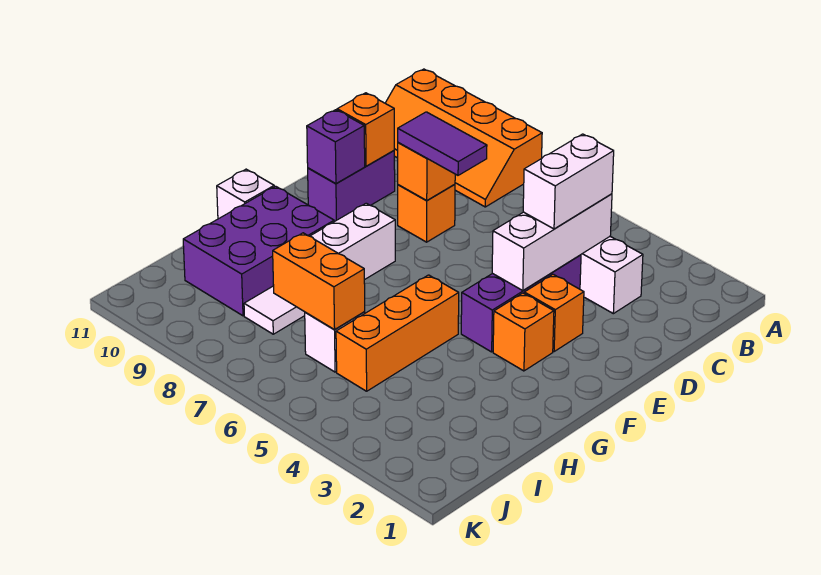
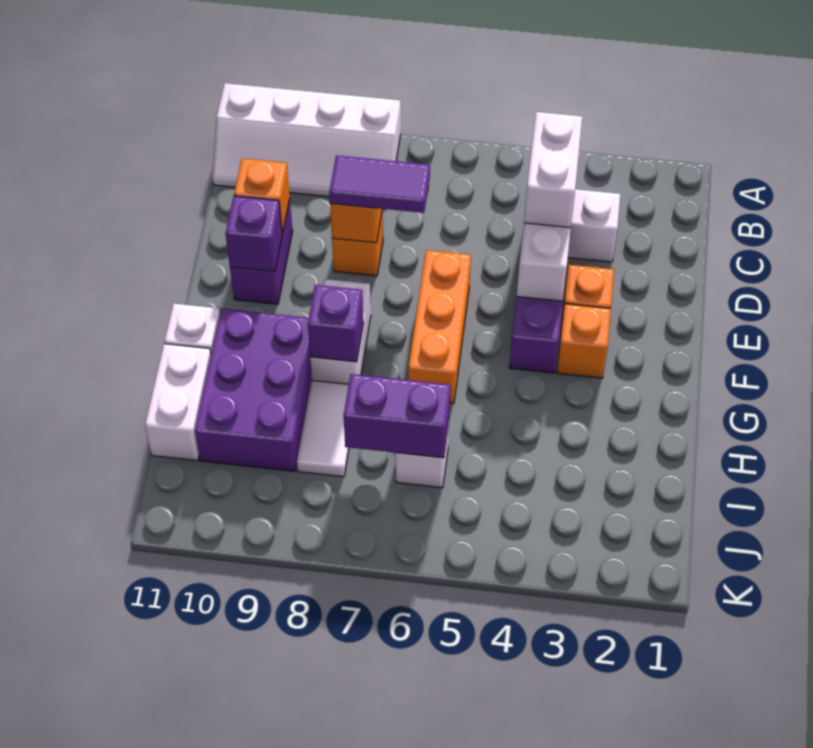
orange slope A8:B11 level 1 top A -> white slope A8:B11 level 1 top A
orange brick G5:I5 level 1 -> orange brick E6:G6 level 1
none -> purple brick G8 level 2
none -> white brick H11:I11 level 1
orange brick I6:I7 level 2 -> purple brick I6:I7 level 2

